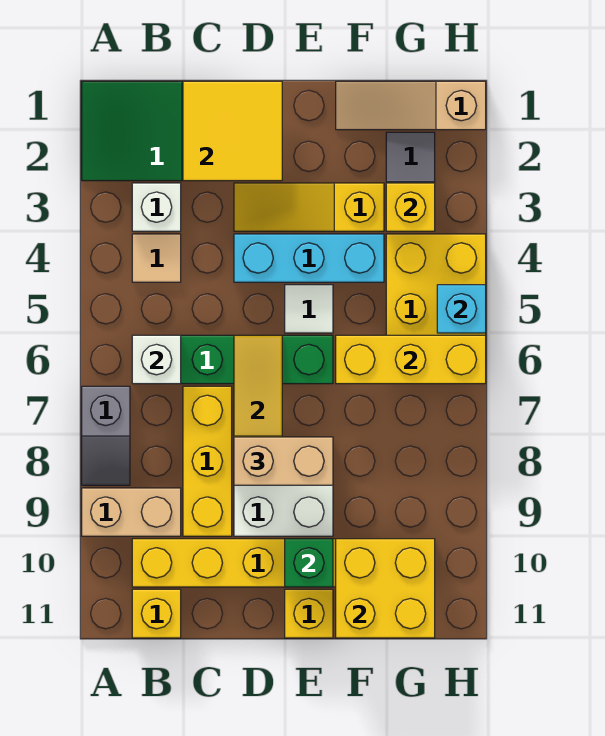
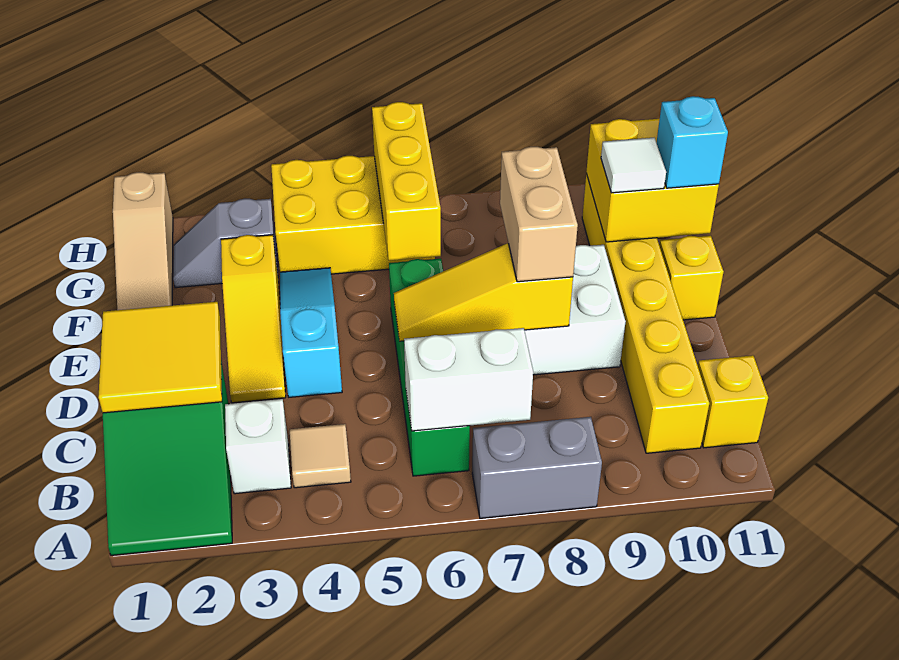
grey slope A7:A8 level 1 top 7 -> grey brick A7:A8 level 1
tan brick A9:B9 level 1 -> none
white brick B6 level 2 -> white brick B6:B7 level 2
yellow brick C7:C9 level 1 -> none
cyan brick D4:F4 level 1 -> cyan slope D4:F4 level 1 top D
white tile E5 level 1 -> white tile F10 level 3
green brick E10 level 2 -> none
yellow brick G3 level 2 -> none
cyan brick H5 level 2 -> cyan brick F11 level 3

